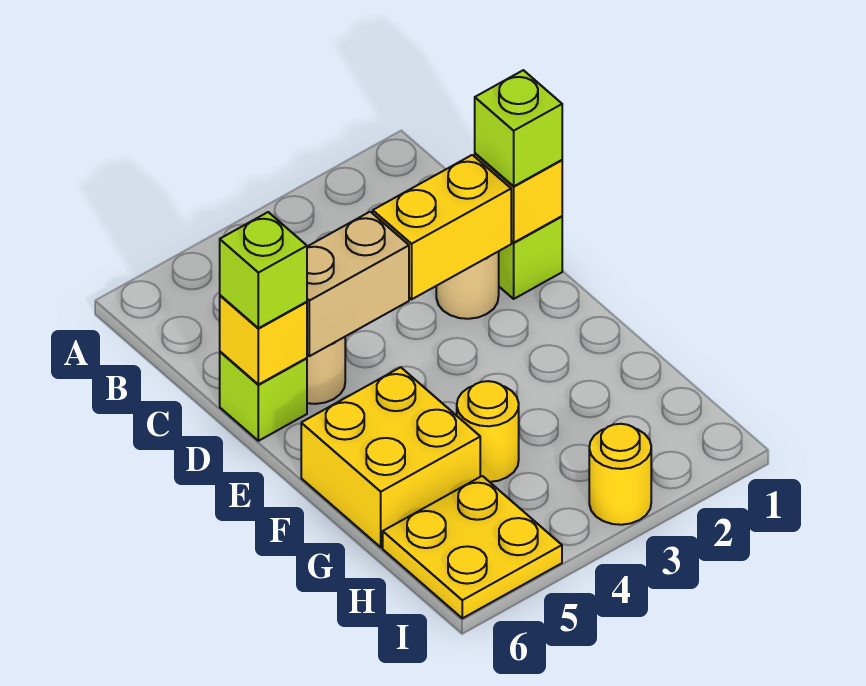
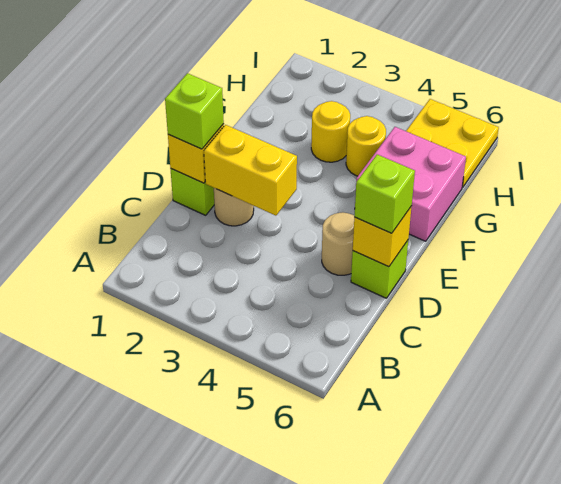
tan brick D4:D5 level 2 -> none
yellow brick F5:G6 level 1 -> pink brick F5:G6 level 1
yellow round brick I3 level 1 -> yellow round brick G3 level 1

